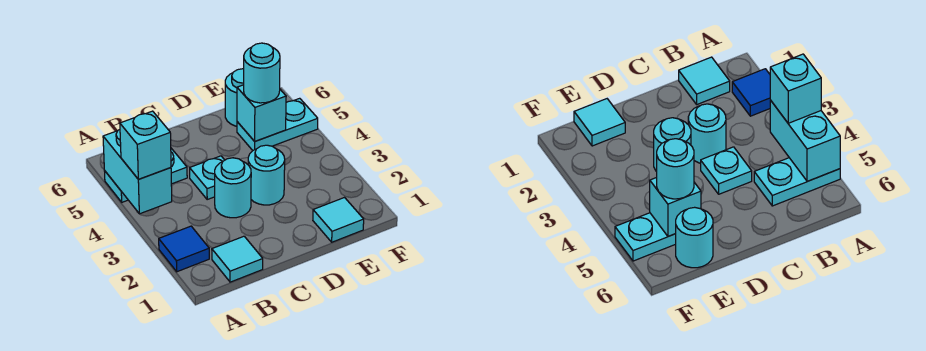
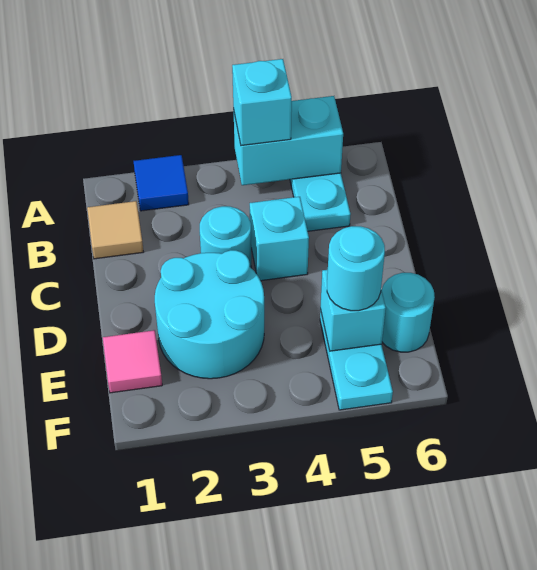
cyan tile B1 level 1 -> tan tile B1 level 1
cyan plate C4 level 1 -> cyan brick C4 level 1
cyan round brick D3 level 1 -> cyan round brick D2:E3 level 1
cyan tile E1 level 1 -> pink tile E1 level 1

